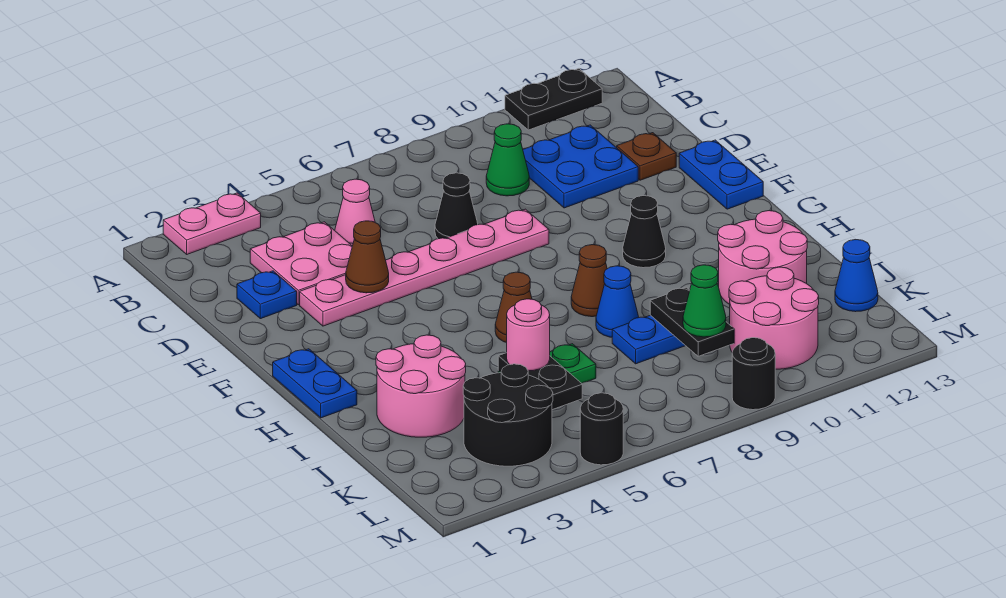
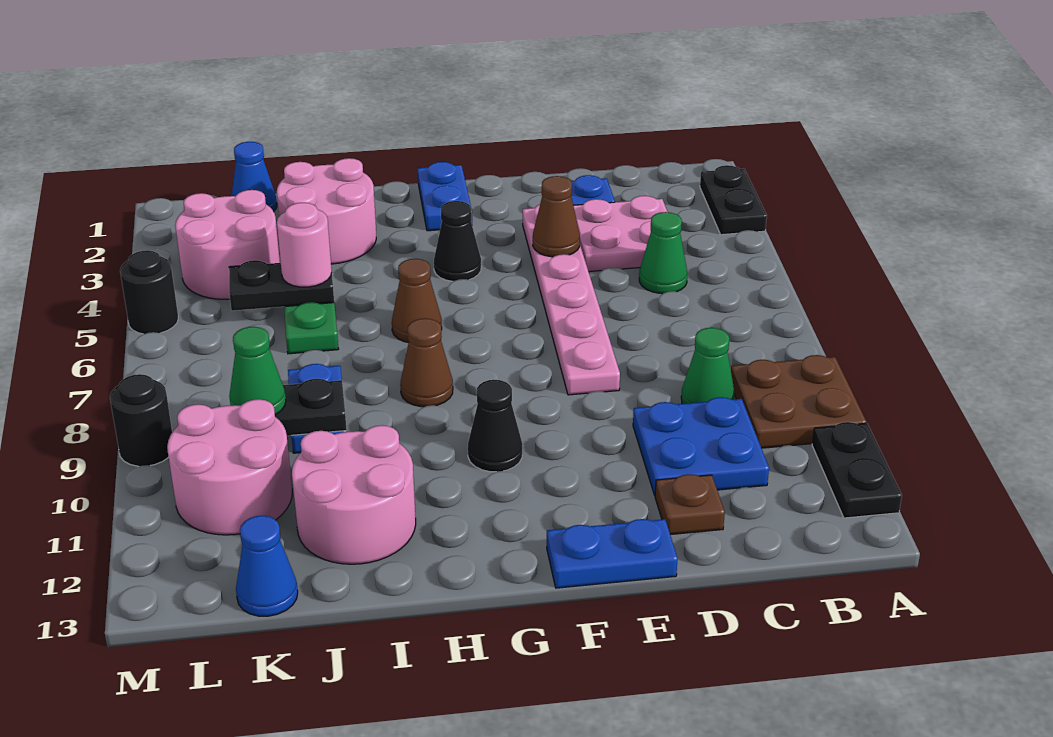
pink plate A2:A3 level 1 -> black plate A2:A3 level 1
none -> brown plate A9:B10 level 1
pink cone C5 level 1 -> green cone C5 level 1
black cone D7 level 1 -> black cone G4 level 1
blue plate G1:H1 level 1 -> blue plate G1:G2 level 1
blue cone I8 level 1 -> blue cone K1 level 1
black round brick K3:L4 level 1 -> pink round brick K3:L4 level 1

